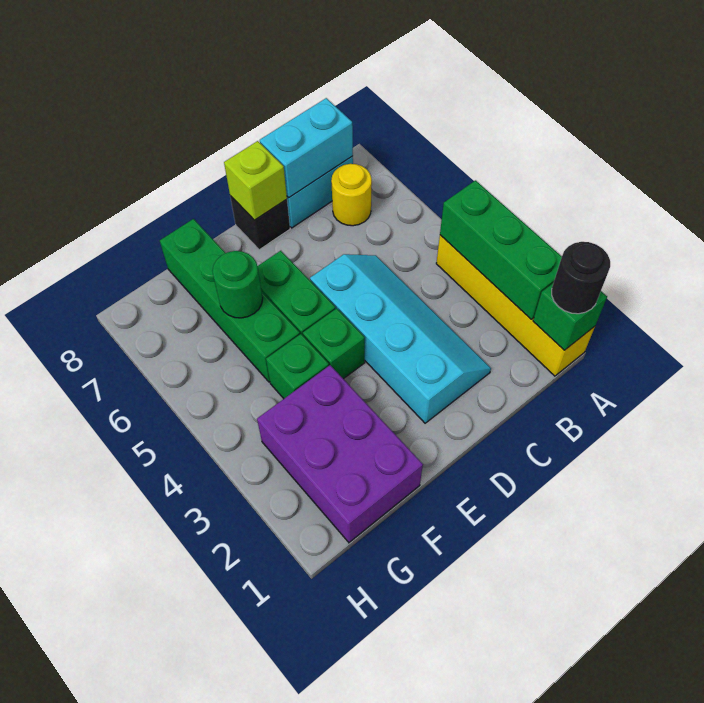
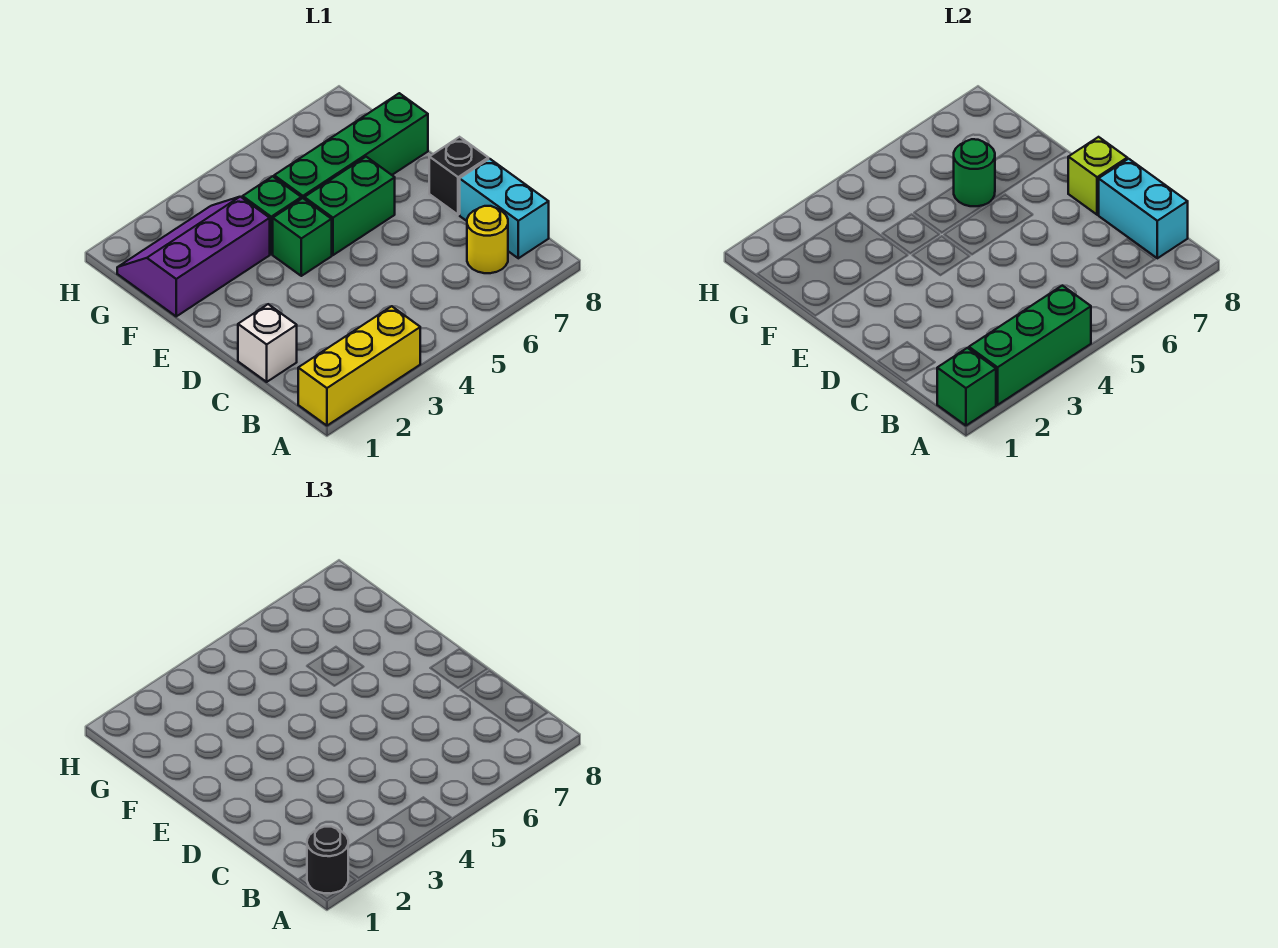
yellow brick A1:A4 level 1 -> yellow brick A1:A3 level 1
none -> white brick C1 level 1
cyan slope C2:D5 level 1 top D -> none
purple brick F1:G3 level 1 -> purple slope F1:G3 level 1 top F

